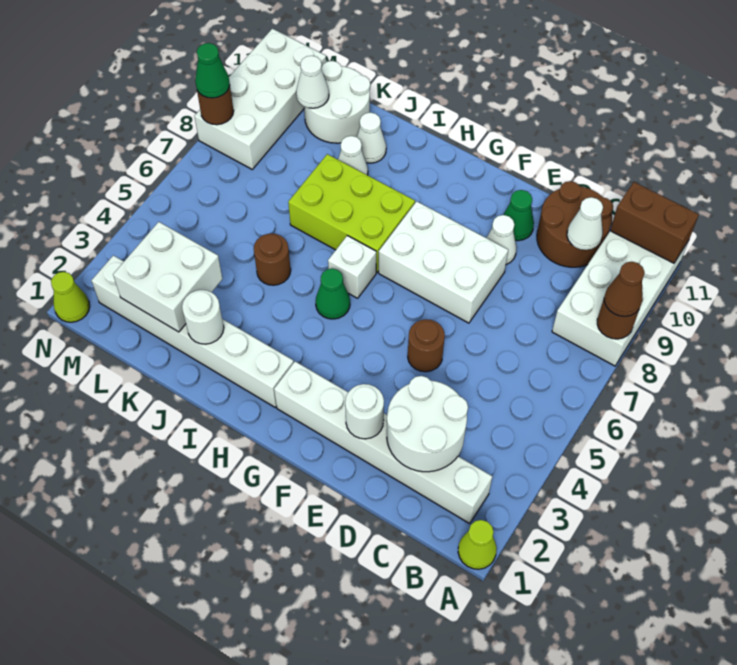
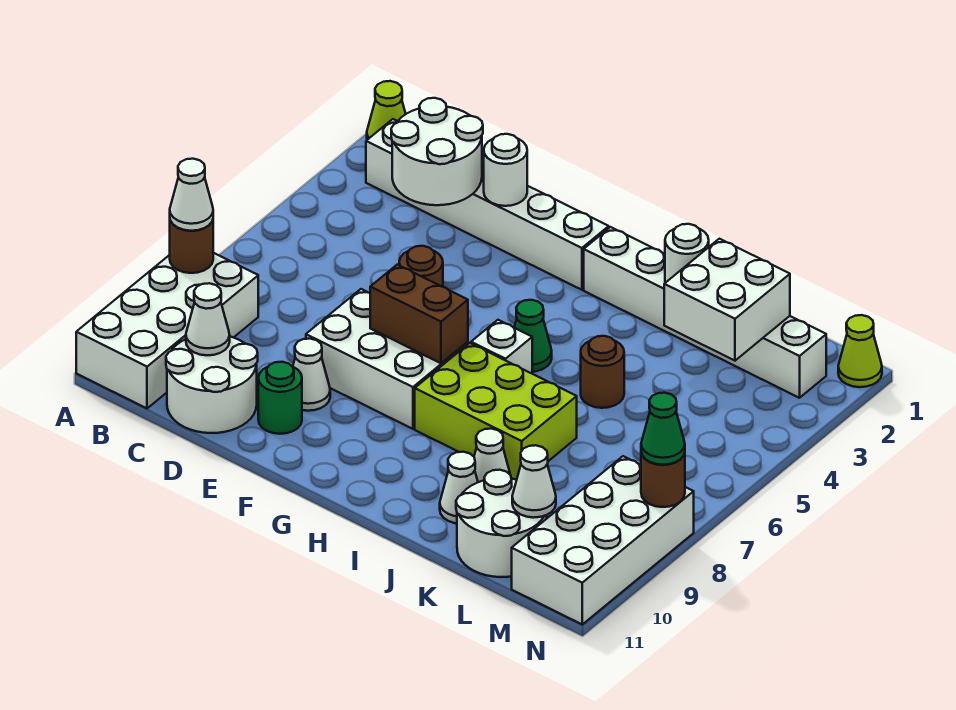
brown cone A8 level 3 -> white cone A8 level 3
brown brick A11:B11 level 2 -> brown brick F7:G7 level 2
brown round brick C10:D11 level 1 -> white round brick C10:D11 level 1
green cone E10 level 1 -> green round brick E10 level 1

